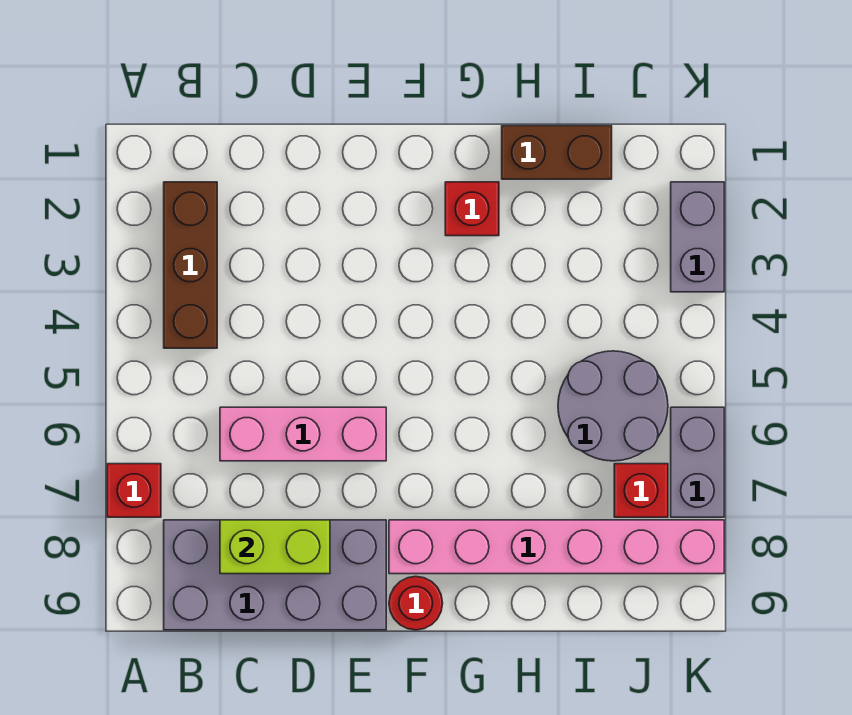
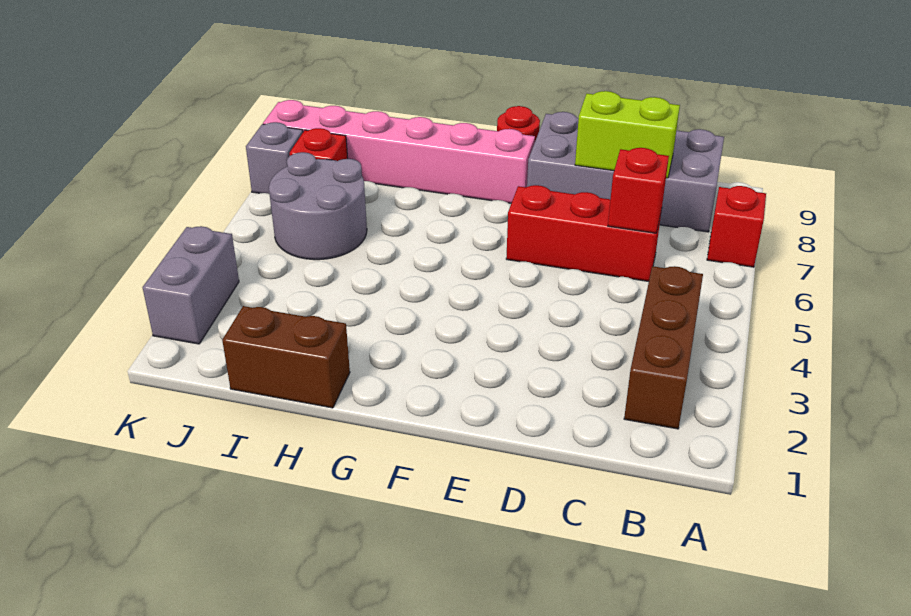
pink brick C6:E6 level 1 -> red brick C6:E6 level 1
red brick G2 level 1 -> red brick C6 level 2
grey brick K6:K7 level 1 -> grey brick K7 level 1

